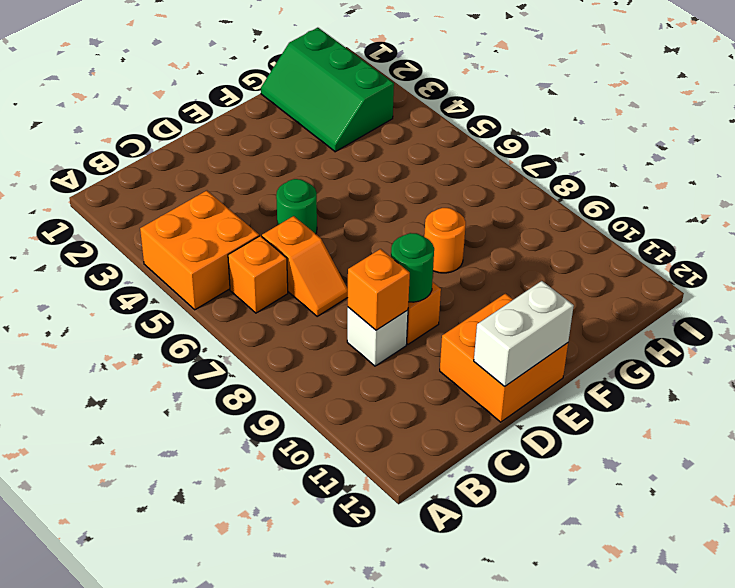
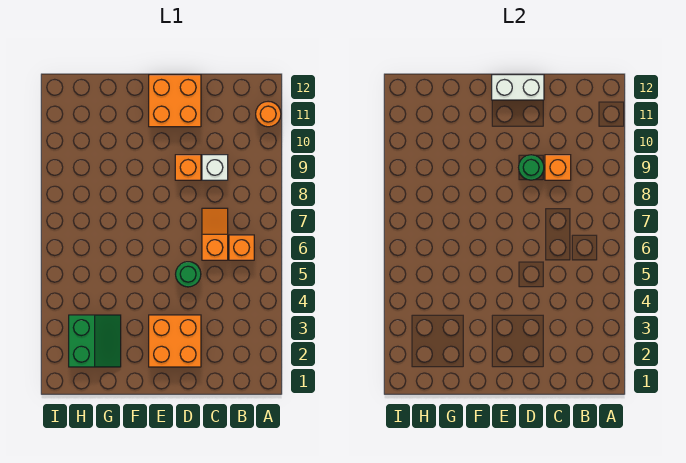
orange brick A4:B5 level 1 -> orange brick D2:E3 level 1
orange round brick F8 level 1 -> orange round brick A11 level 1
green slope G1:H3 level 1 top H -> green slope G2:H3 level 1 top H

